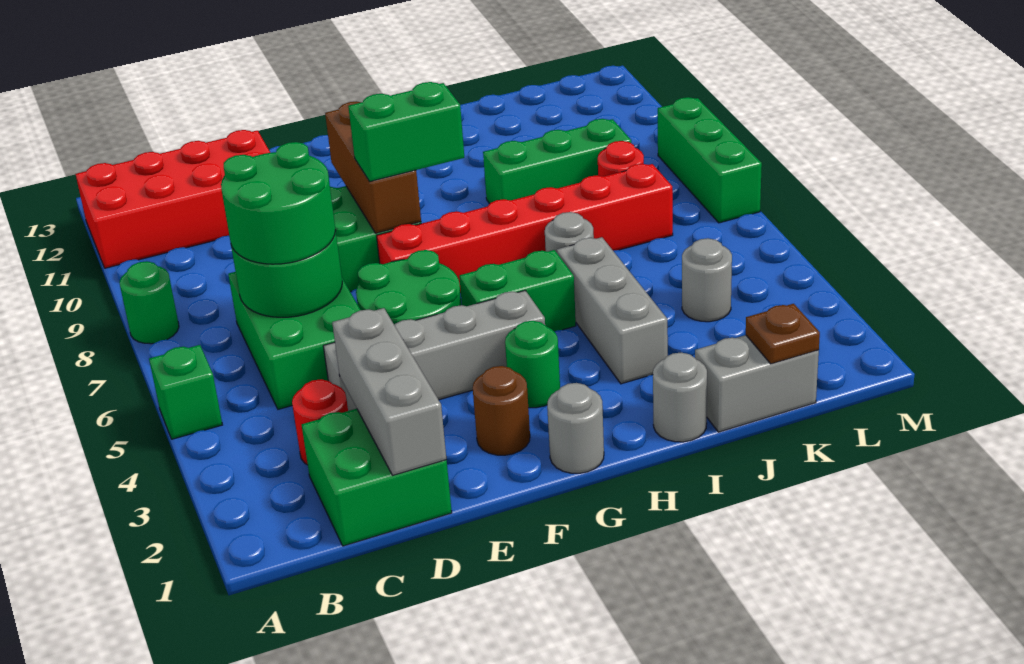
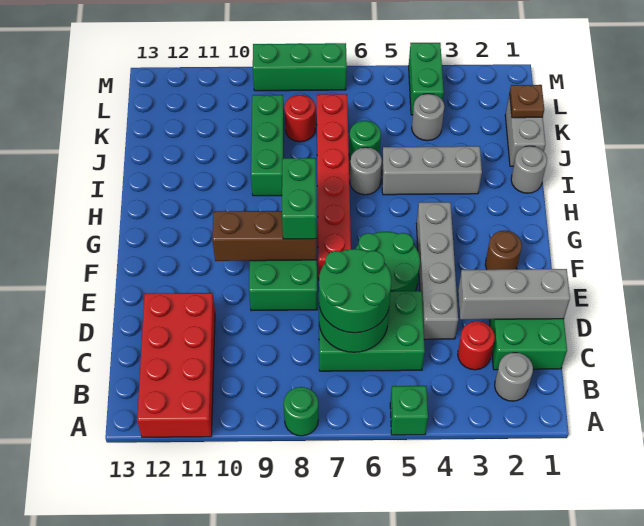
grey round brick G1 level 1 -> grey round brick B2 level 1
green round brick G3 level 1 -> green round brick J6 level 1
green brick G5:H5 level 1 -> green brick L4:M4 level 1

